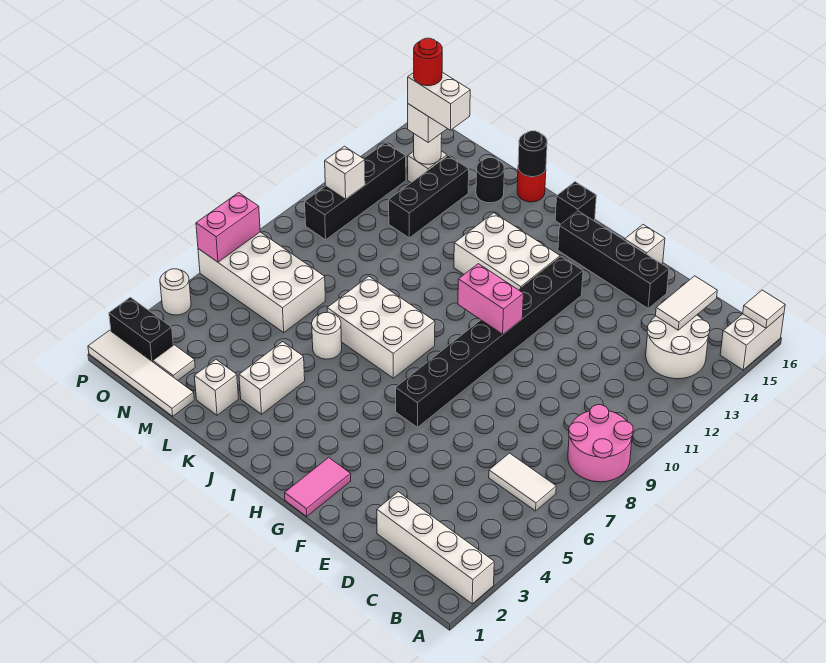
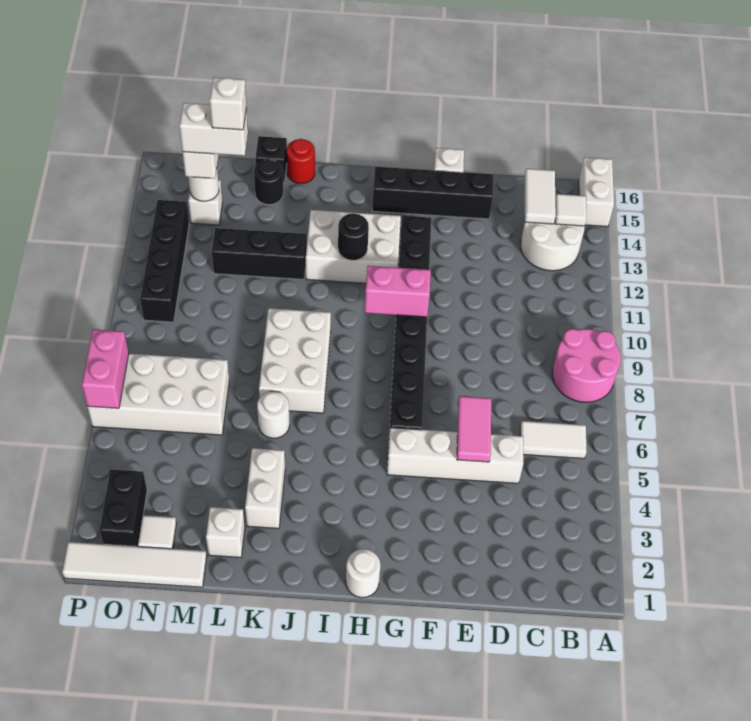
white brick A2:D2 level 1 -> white brick D5:G5 level 1
white tile A16 level 2 -> white tile B14 level 2
pink tile G1:G2 level 1 -> pink tile E5:E6 level 2
white brick I7:K8 level 1 -> white brick J7:K9 level 1
black brick I16 level 1 -> black brick L16 level 1
black round brick K16 level 2 -> black round brick I12 level 2
black brick M12:M14 level 1 -> black brick K12:M12 level 1
red round brick N14 level 5 -> none
black brick O2:P2 level 1 -> black brick O2:O3 level 1
white brick O11 level 2 -> white brick M14 level 5
white round brick P4 level 1 -> white round brick H1 level 1

